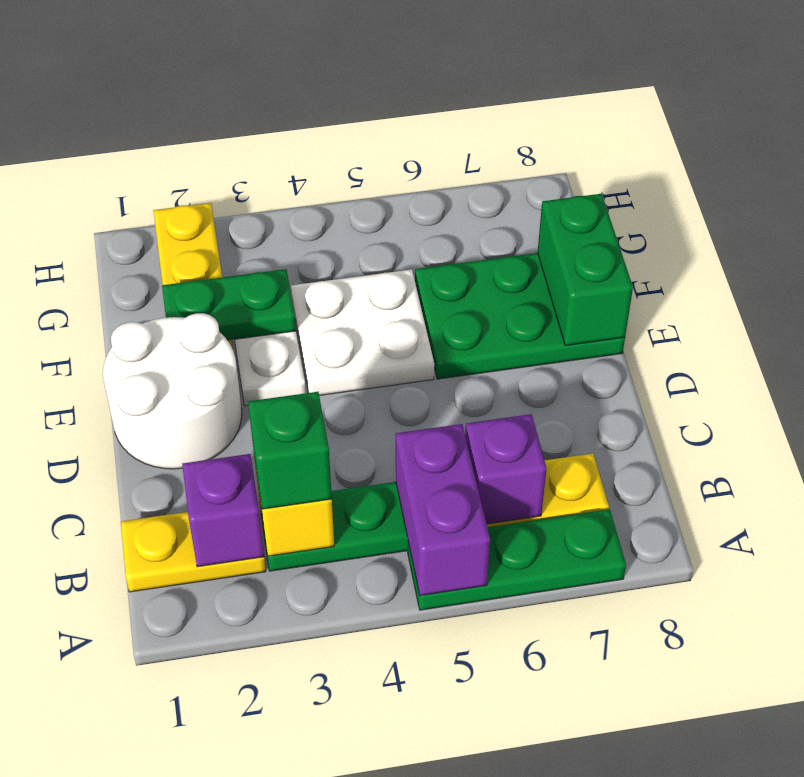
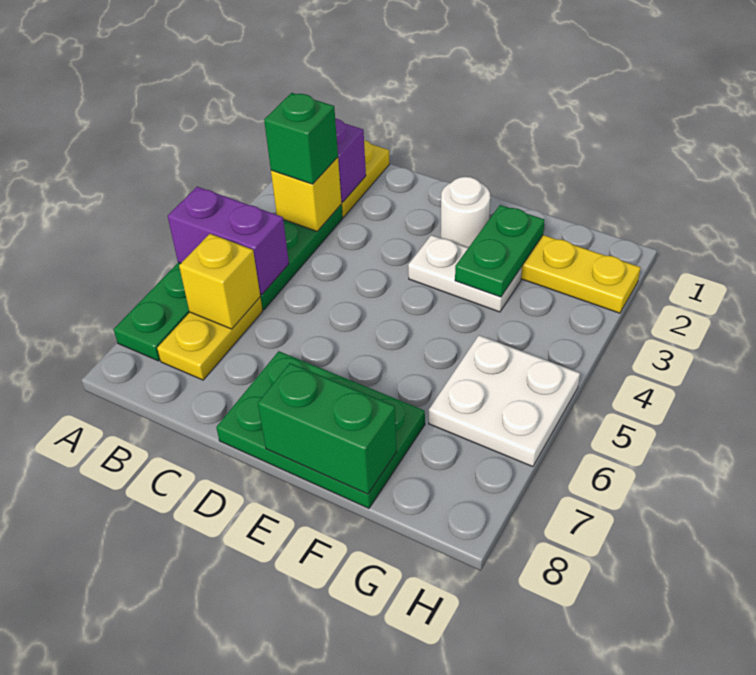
purple brick B6 level 2 -> yellow brick B6 level 2
white round brick D1:E2 level 1 -> white round brick E2 level 1
white plate E4:F5 level 1 -> white plate G5:H6 level 1
green plate E6:F8 level 1 -> green plate D7:F8 level 1

